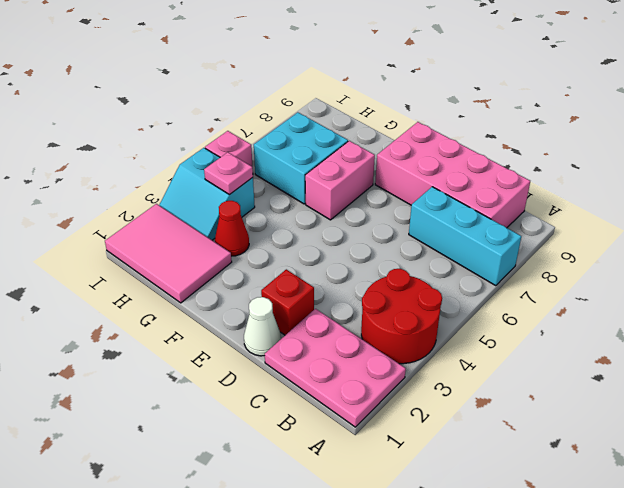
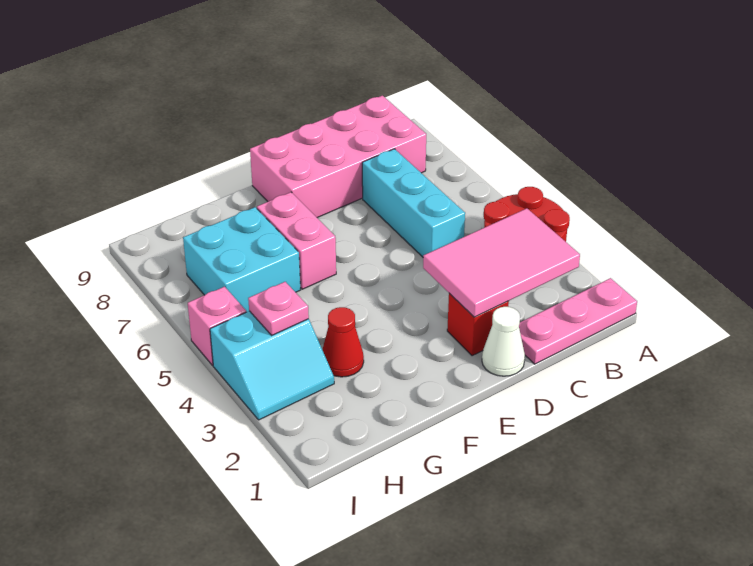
pink plate A1:C2 level 1 -> pink plate A1:C1 level 1
cyan brick A7:C7 level 1 -> cyan brick C5:C7 level 1
pink tile G1:I2 level 1 -> pink tile B2:D3 level 2

